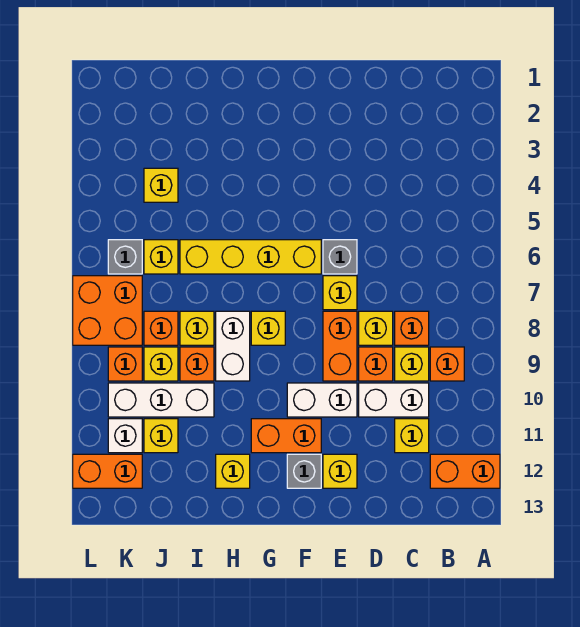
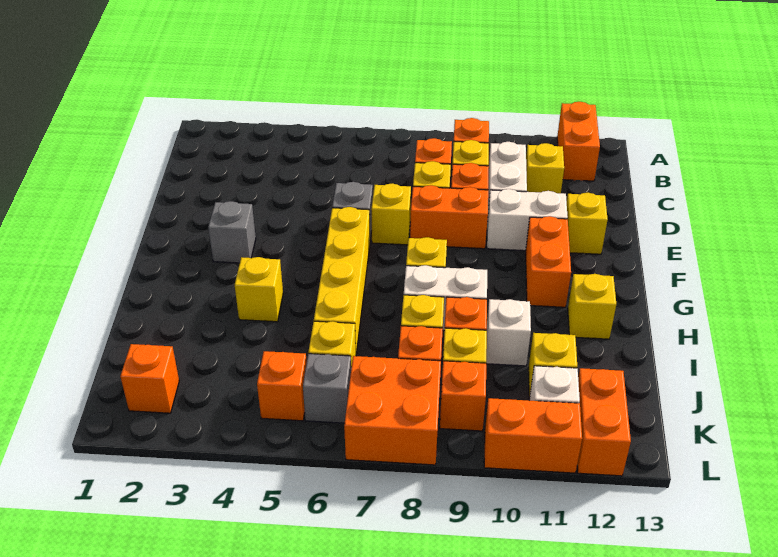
white brick E10:F10 level 1 -> white brick E10:E11 level 1
grey brick F12 level 1 -> grey brick F3 level 1
white brick I10:K10 level 1 -> white brick I10 level 1
yellow brick J4 level 1 -> yellow brick H4 level 1
none -> orange brick K2 level 1
none -> orange brick K5 level 1
none -> orange brick L10:L11 level 1

